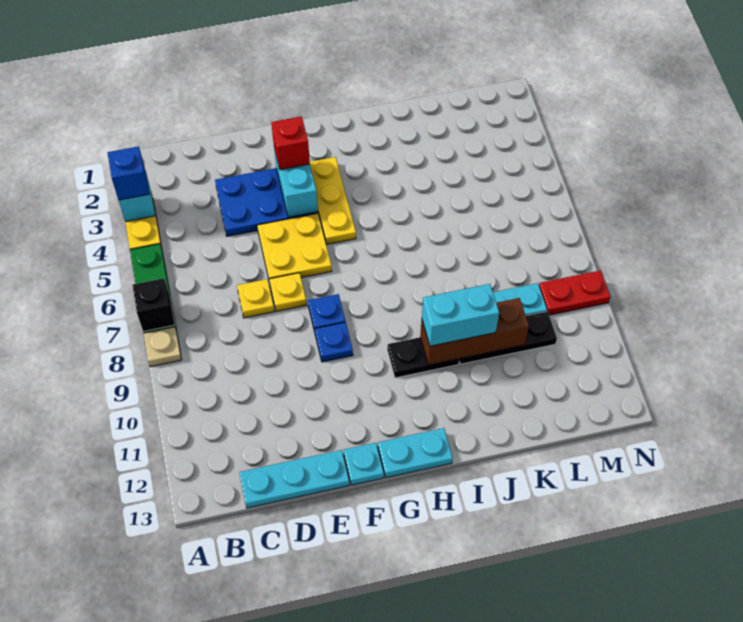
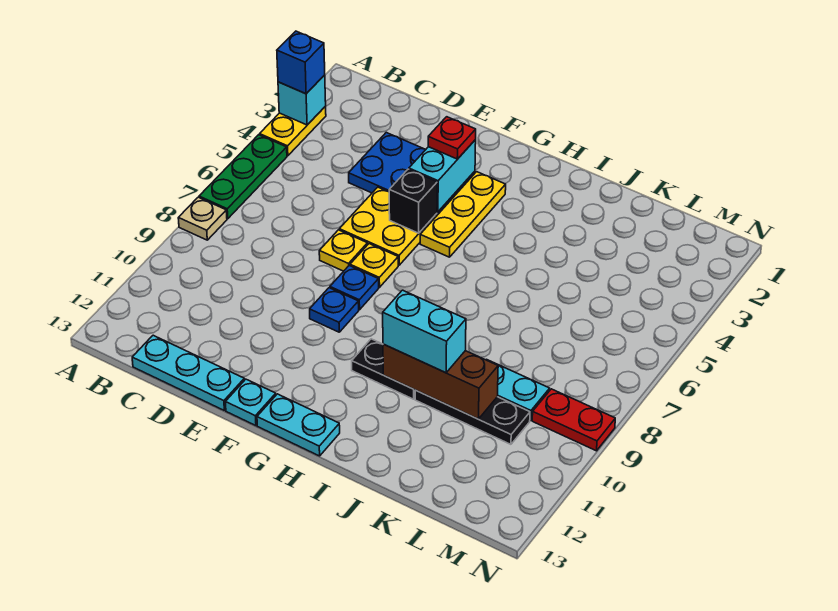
black brick A7 level 2 -> black brick F5 level 2
yellow plate D7 level 1 -> yellow plate F7 level 1
red brick F3 level 3 -> red plate F3 level 3

